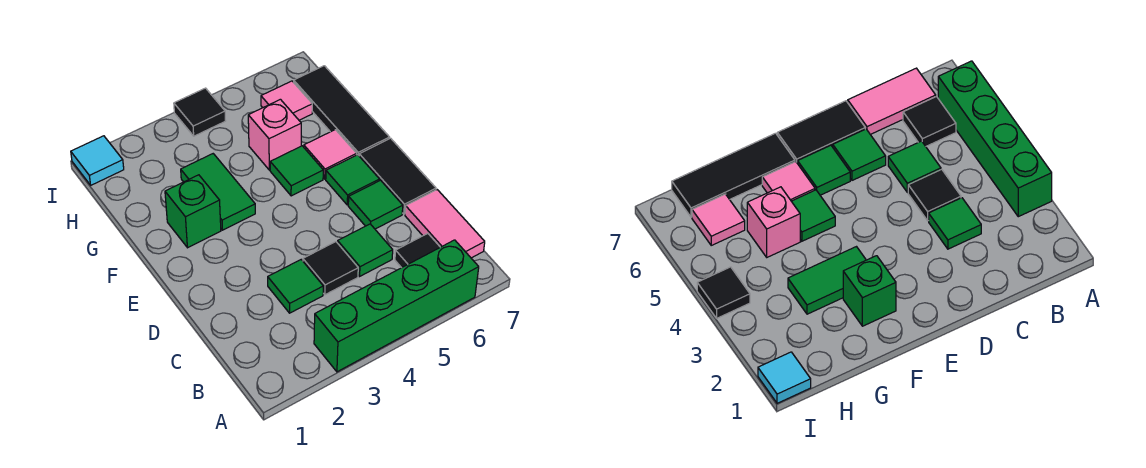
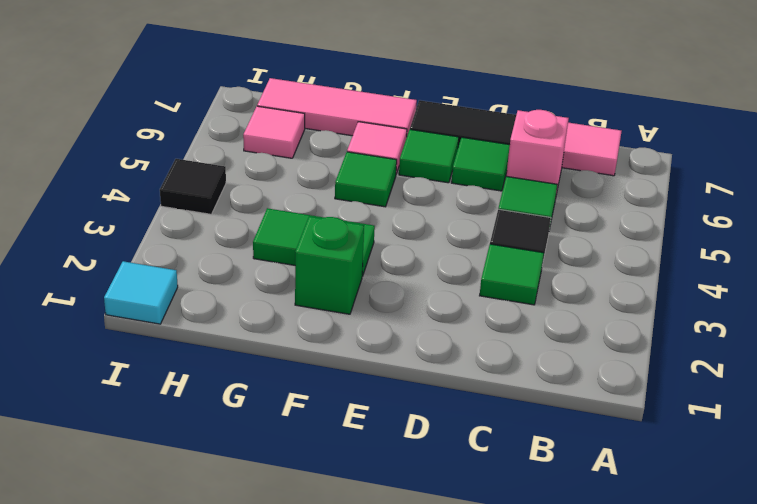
green brick A3:A6 level 1 -> none
black tile B6 level 1 -> none
black tile F7:H7 level 1 -> pink tile F7:H7 level 1
pink brick G5 level 1 -> pink brick C6 level 1

